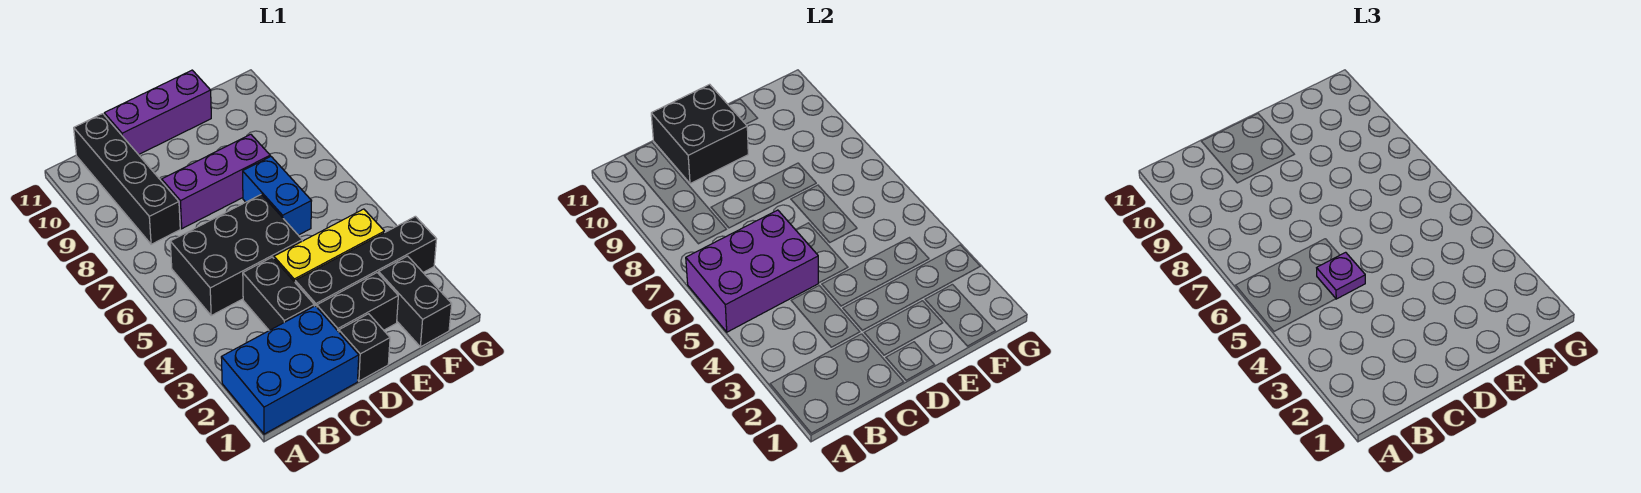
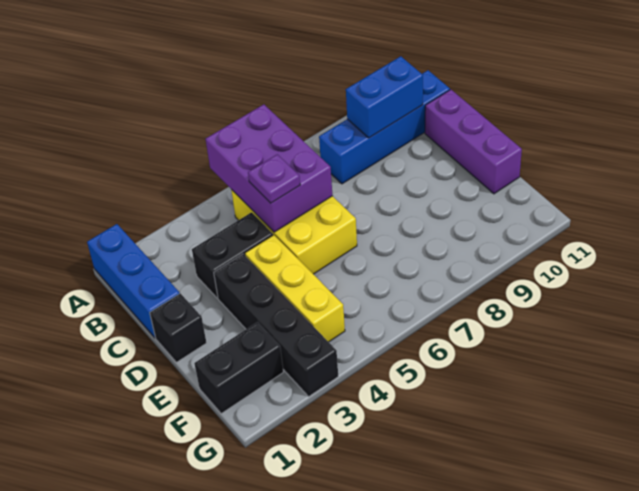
blue brick A1:C2 level 1 -> blue brick A1:C1 level 1
black brick B5:D6 level 1 -> yellow brick B5:D6 level 1
black brick B8:B11 level 1 -> blue brick B8:B11 level 1
purple brick C8:E8 level 1 -> none
black brick C10:D11 level 2 -> none
black brick D2:E2 level 1 -> none
blue brick E6:E7 level 1 -> blue brick B9:B10 level 2

